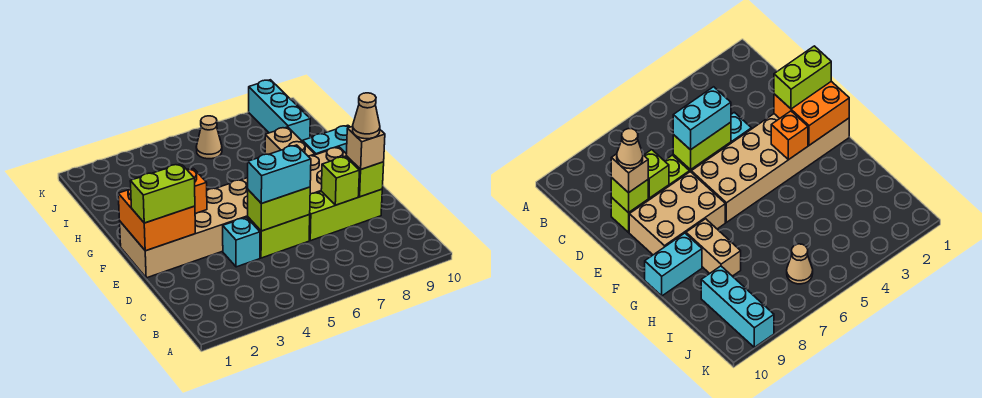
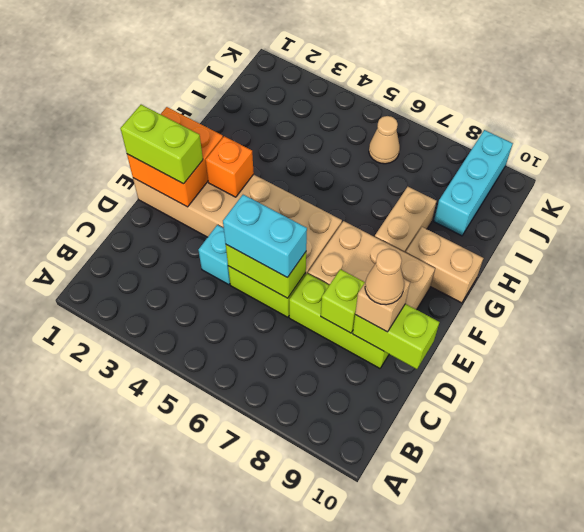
lime brick D9 level 2 -> lime brick D9:D10 level 2
cyan brick G9:G10 level 1 -> tan brick G9:G10 level 1

